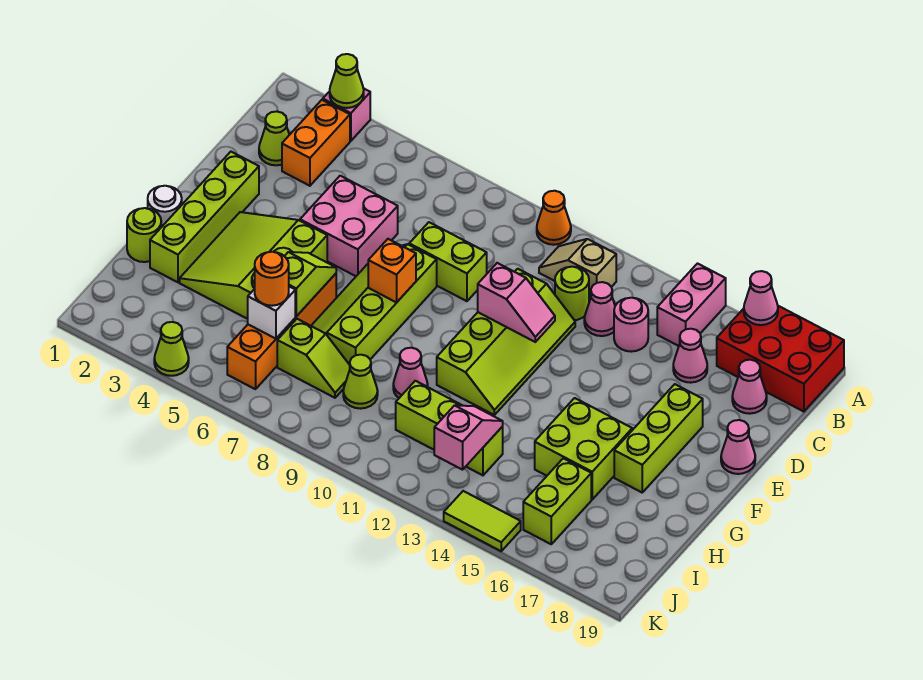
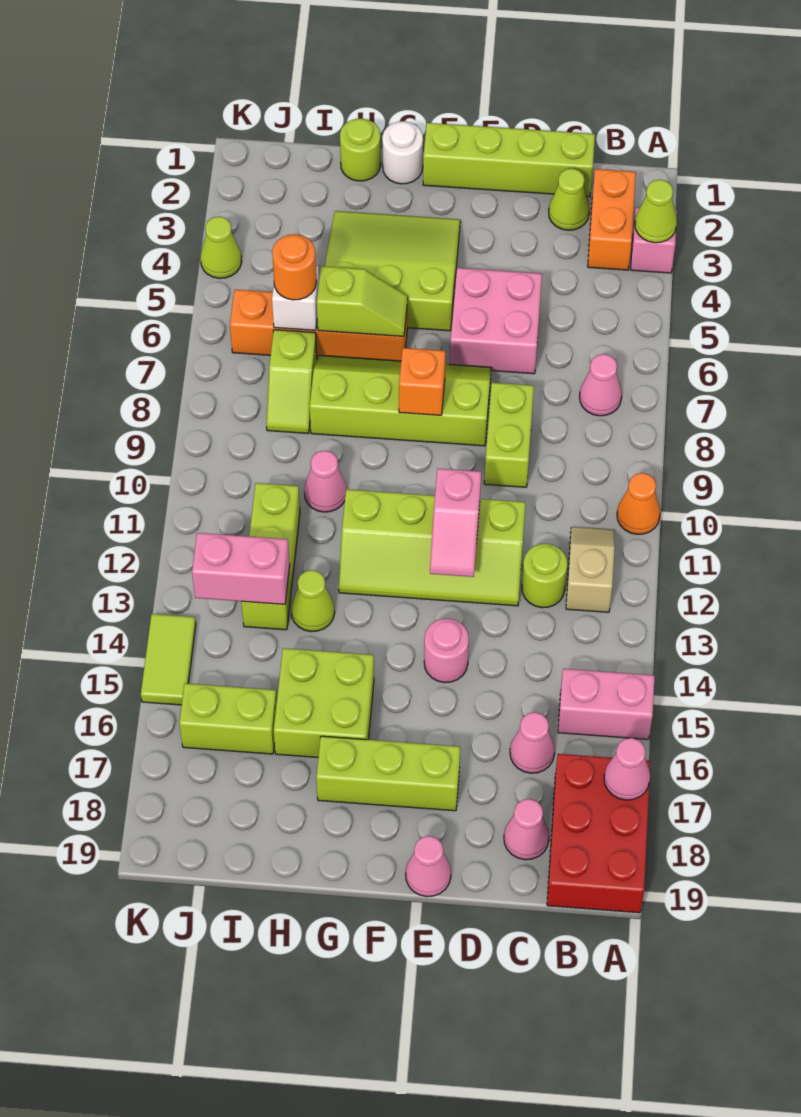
orange brick B3:C3 level 1 -> orange brick B2:B3 level 1
pink cone C13 level 1 -> pink cone B7 level 1
pink round brick C14 level 1 -> pink round brick E14 level 1
lime brick E2:H2 level 1 -> lime brick C1:F1 level 1
lime cone I9 level 1 -> lime cone H13 level 1
pink slope I13:J13 level 2 top J -> pink brick I13:J13 level 2

